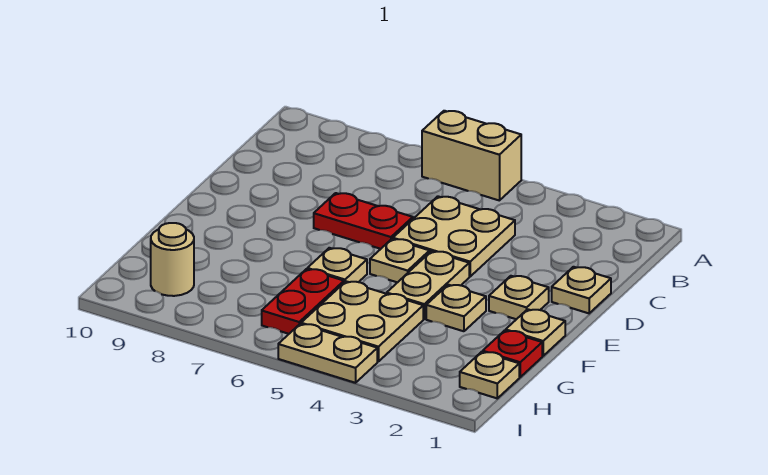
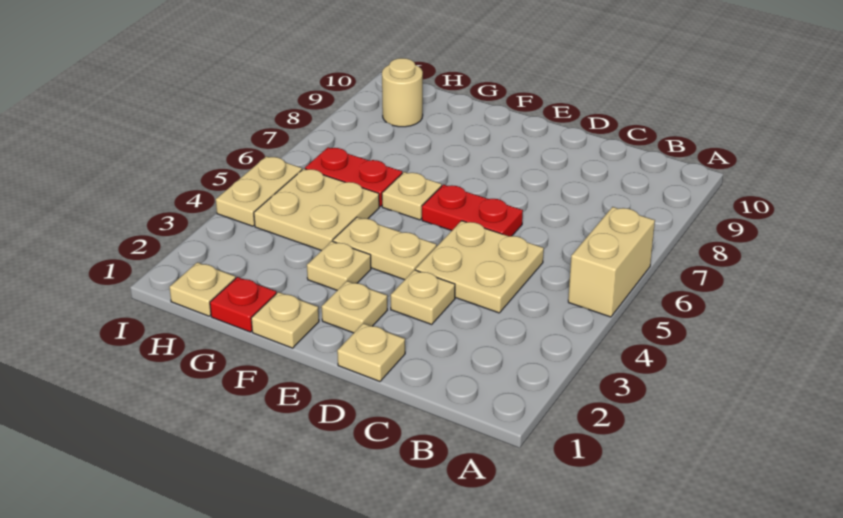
red plate D6:D7 level 1 -> red plate D6:E6 level 1
tan plate E5 level 1 -> tan plate D3 level 1

